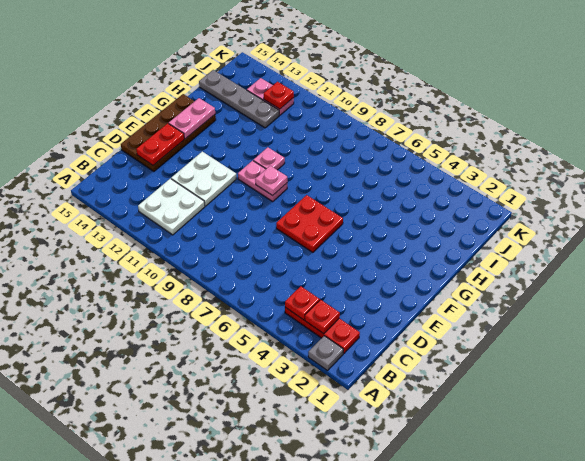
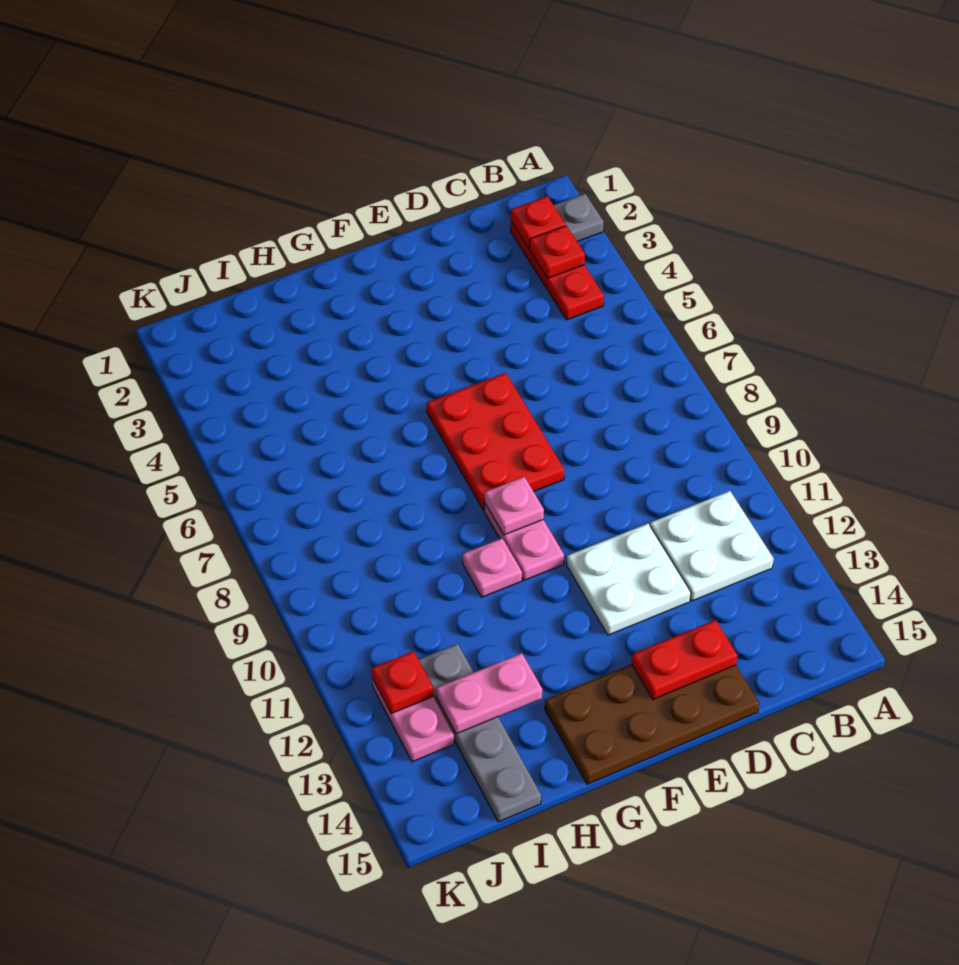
red plate B4 level 2 -> red plate B2 level 2
red plate E6:F7 level 1 -> red plate E6:F8 level 1
pink plate F14:G14 level 2 -> pink plate H13:I13 level 2

